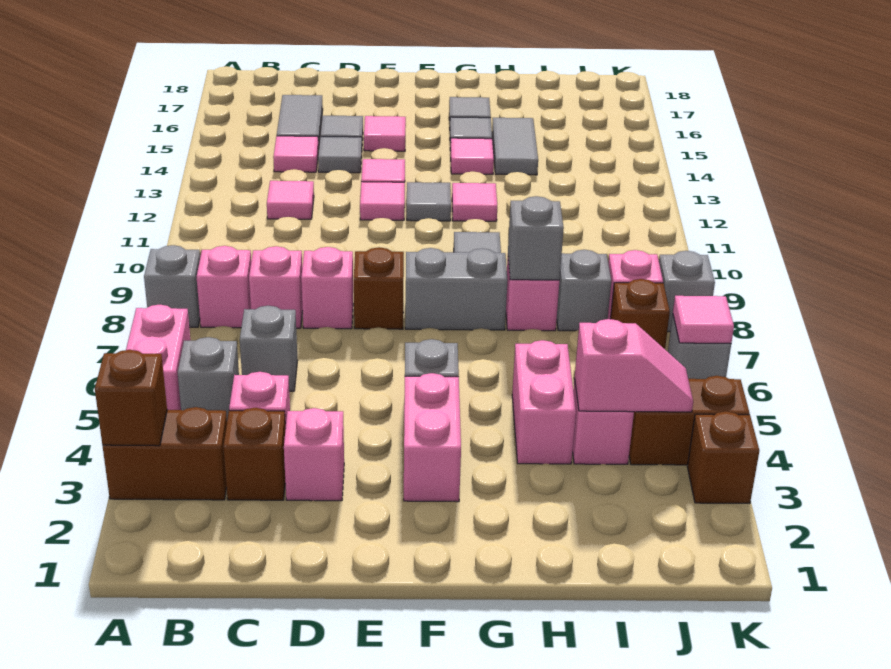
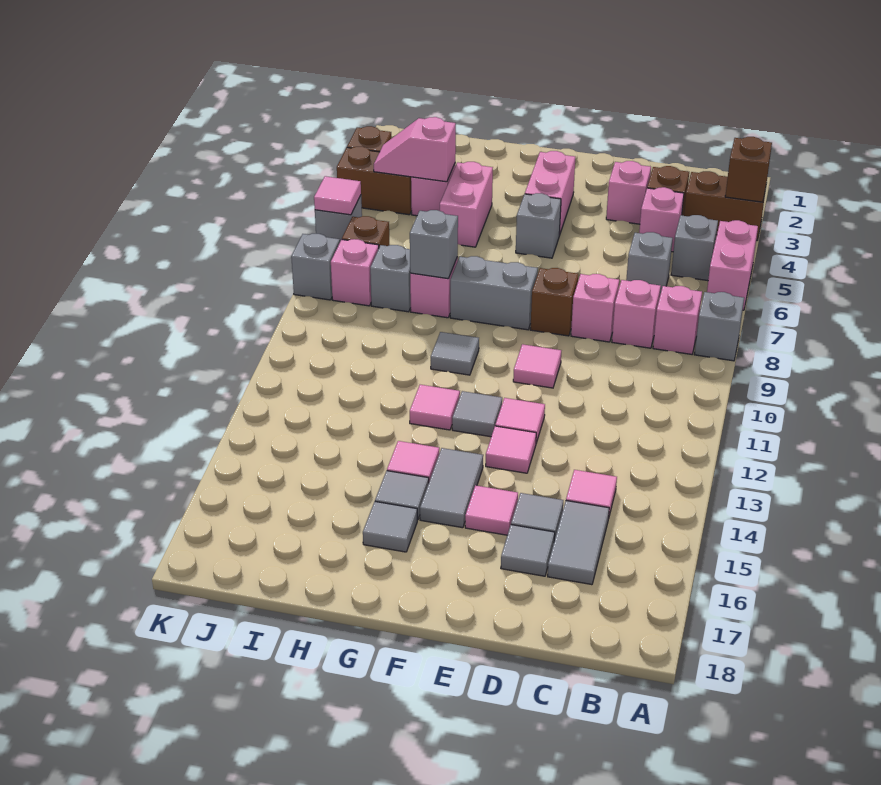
pink tile C12 level 1 -> pink tile E10 level 1
grey tile D14 level 1 -> grey tile D16 level 1
grey tile H14:H15 level 1 -> grey tile F14:F15 level 1

